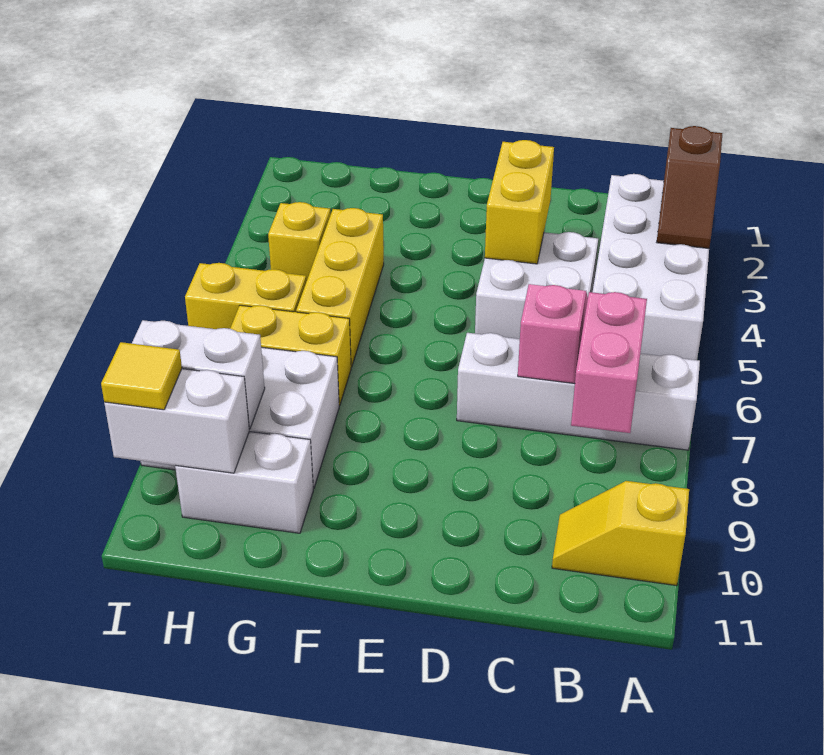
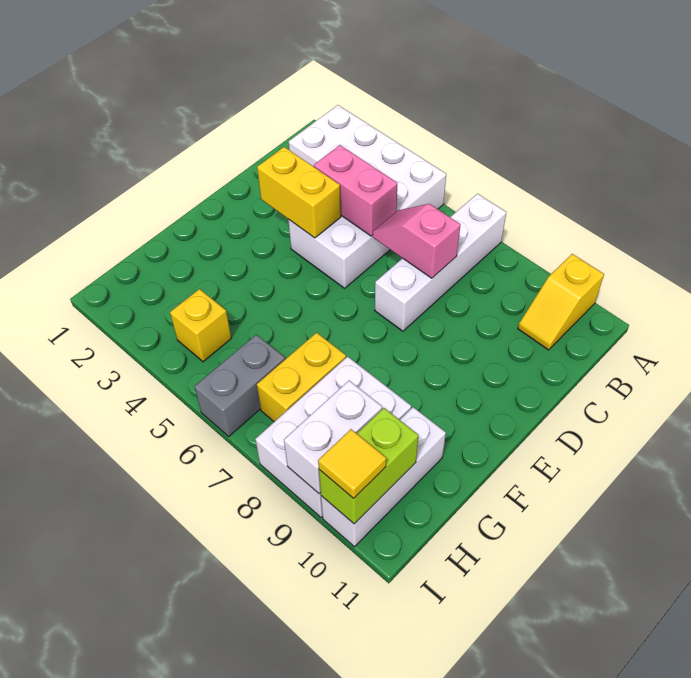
brown slope A2:A3 level 2 top 2 -> none
pink brick B7:B8 level 2 -> pink brick C4:C5 level 2
yellow brick G4:G6 level 1 -> none
white brick G10:H10 level 1 -> white brick G10:I10 level 1
yellow brick H6:I6 level 1 -> grey brick H6:I6 level 1
white brick H10:I10 level 2 -> lime brick H10:I10 level 2

